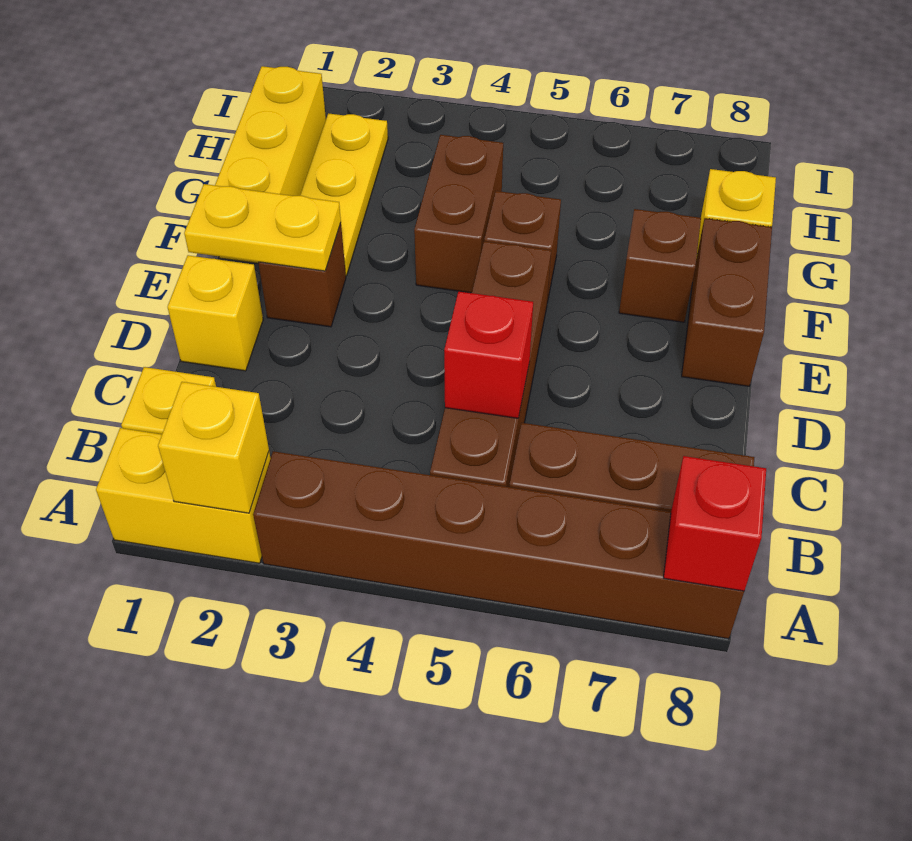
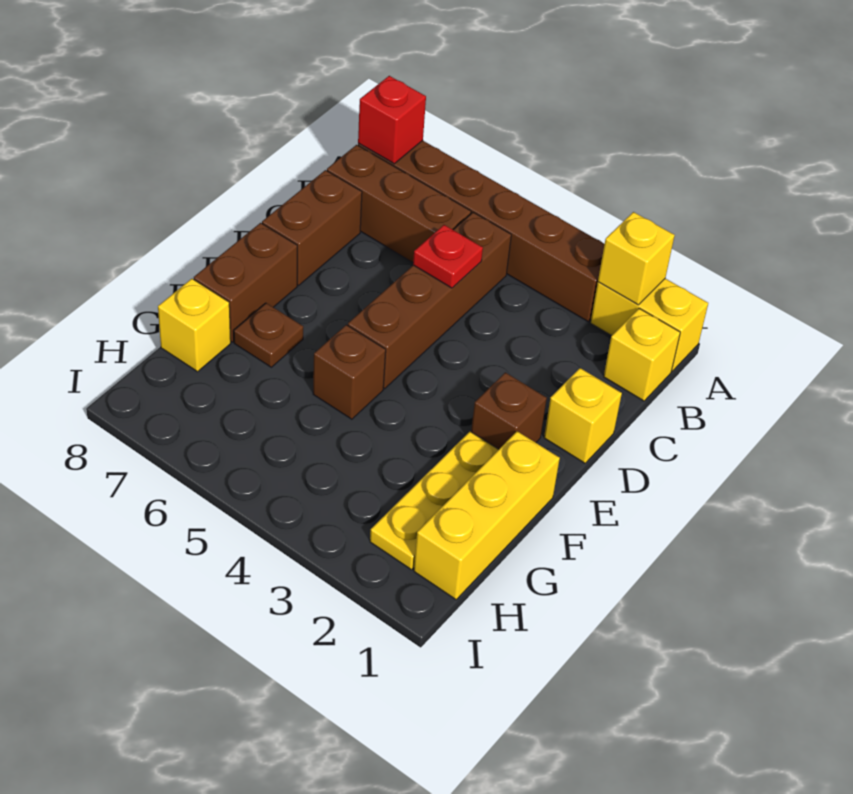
red brick C5 level 2 -> red plate C5 level 2
yellow plate E1:E2 level 2 -> none
brown brick F4:G4 level 1 -> brown brick C8:D8 level 1
brown brick F7 level 1 -> brown plate F7 level 1

